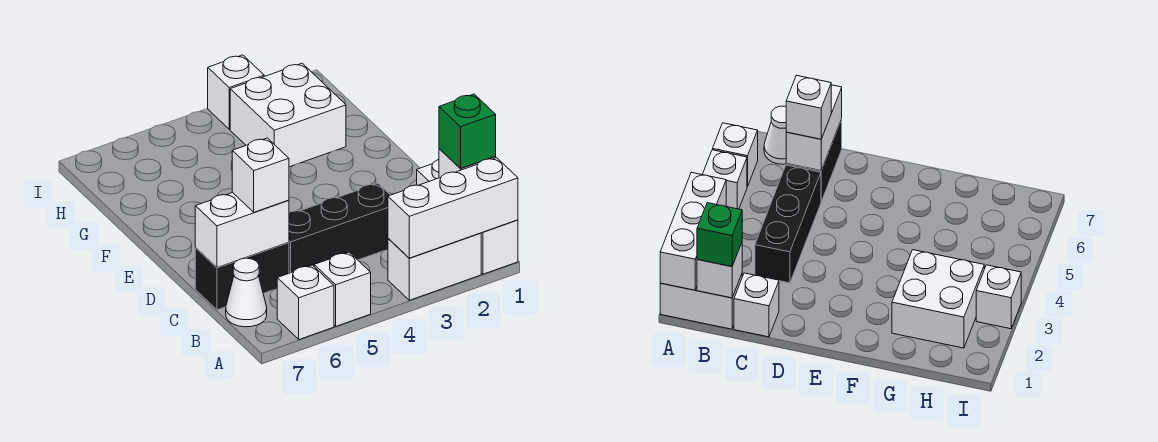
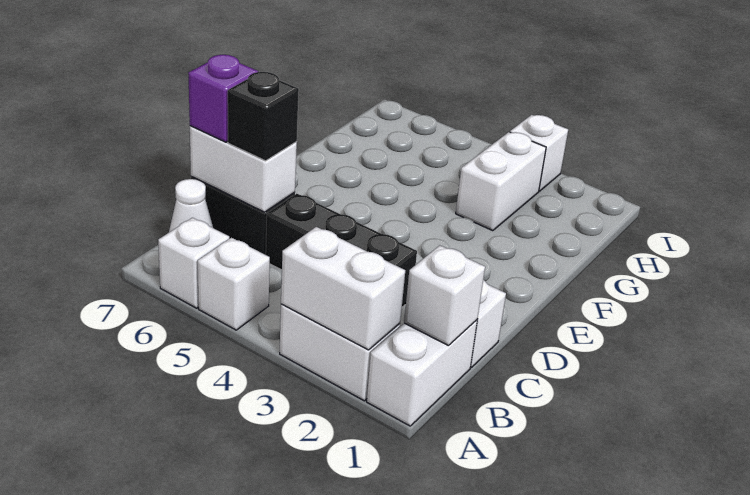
white brick A1:A3 level 2 -> white brick A2:A3 level 2
green brick B1 level 3 -> none
white brick C6 level 3 -> black brick C6 level 3
none -> purple brick C7 level 3
white brick G2:H3 level 1 -> white brick G3:H3 level 1

